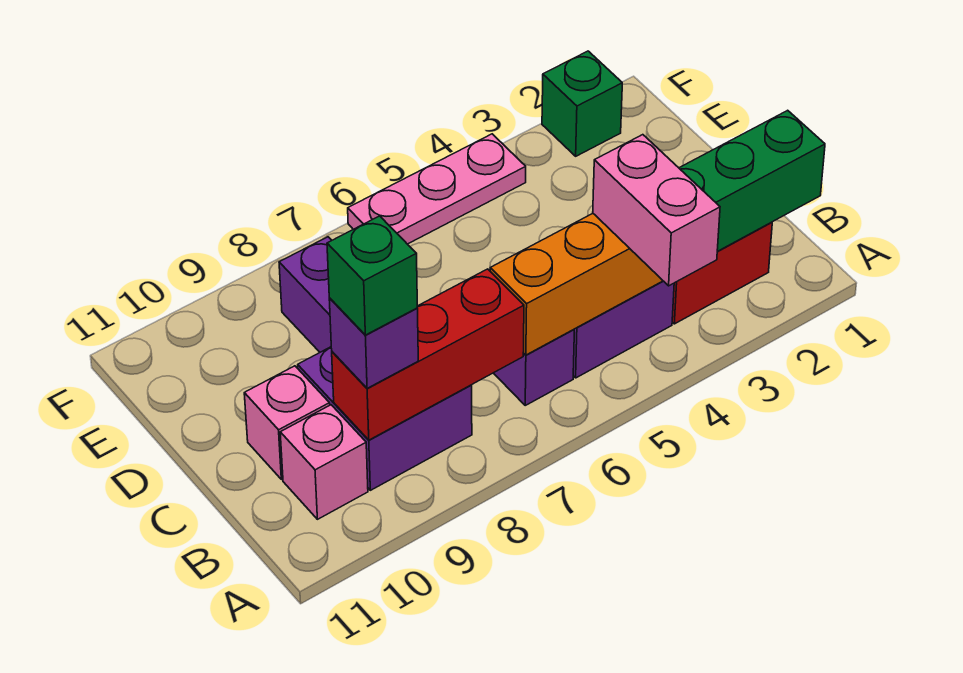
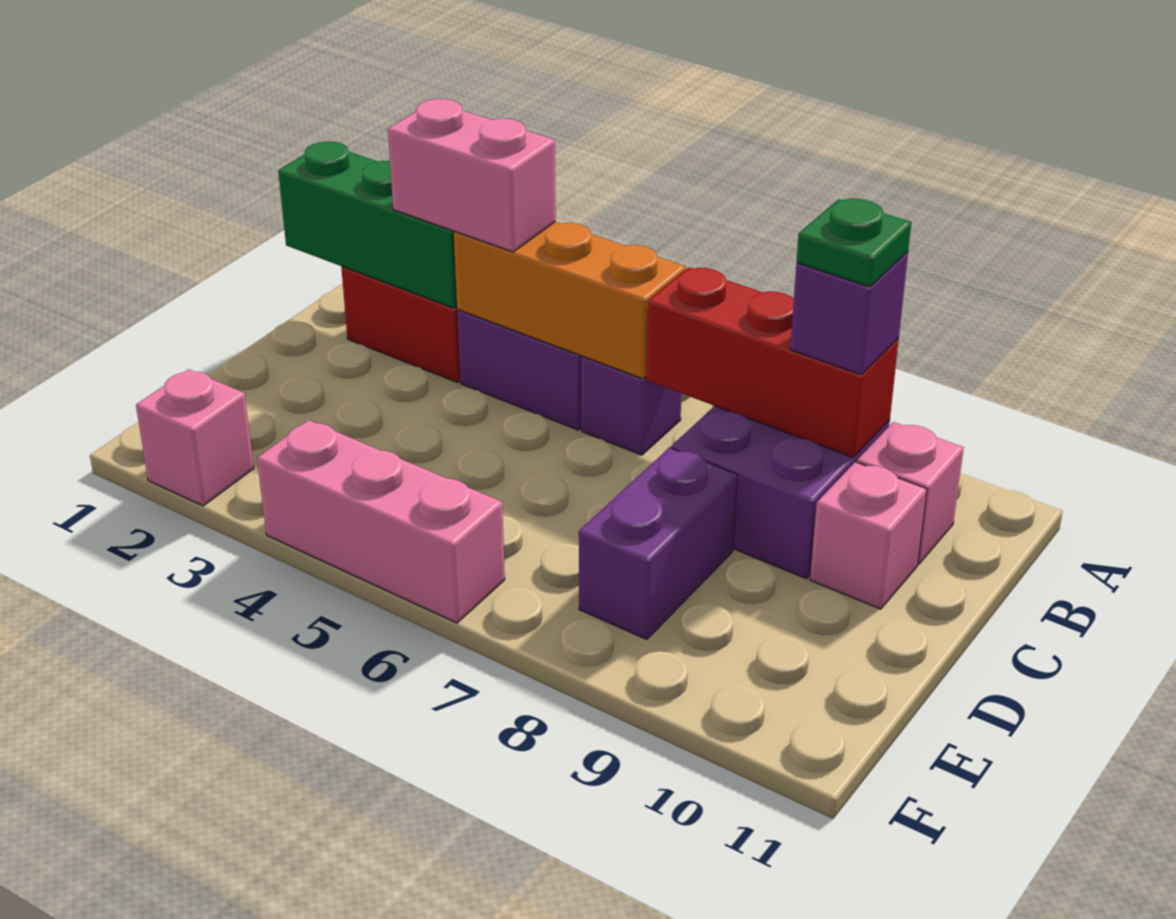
pink brick A4:B4 level 3 -> pink brick B3:B4 level 3
green brick B9 level 4 -> green plate B9 level 4
green brick F2 level 1 -> pink brick F2 level 1
pink plate F4:F6 level 1 -> pink brick F4:F6 level 1

